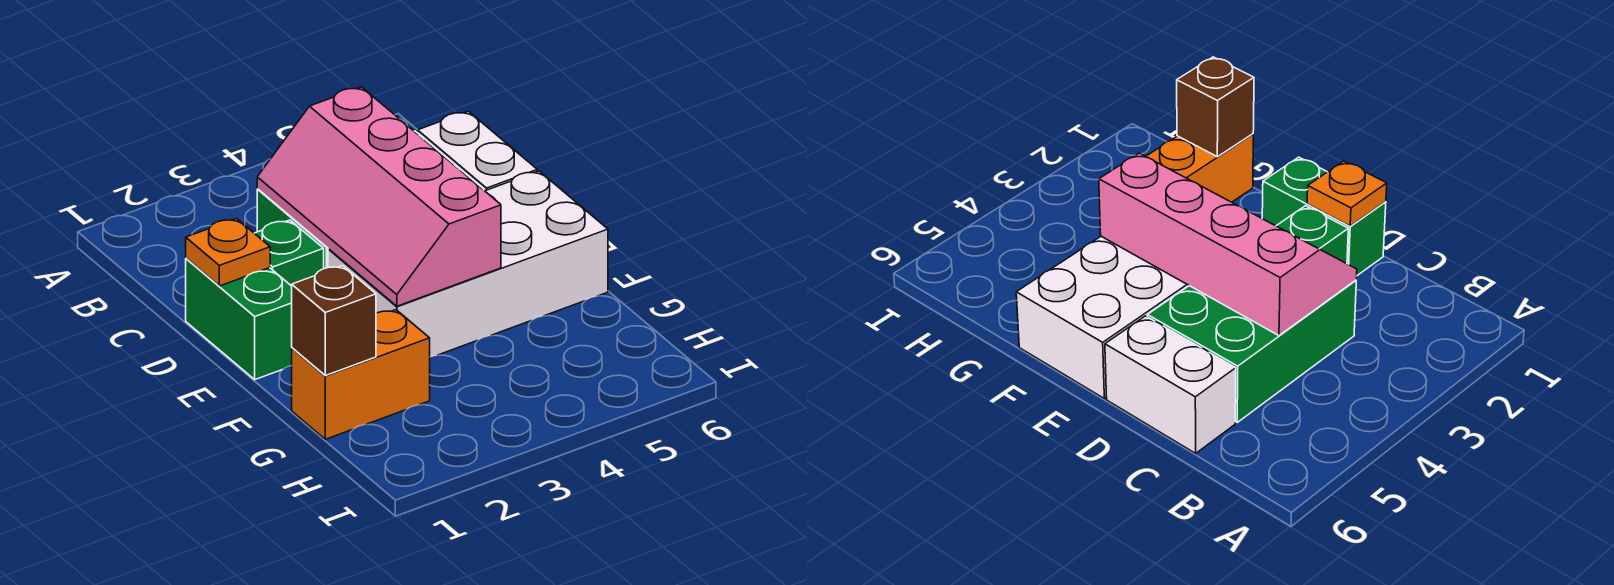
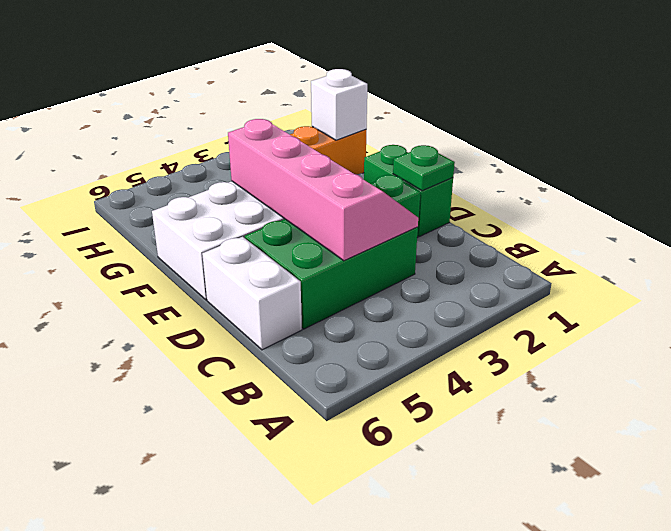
orange plate D1 level 2 -> green plate D1 level 2
brown brick G1 level 2 -> white brick G1 level 2

